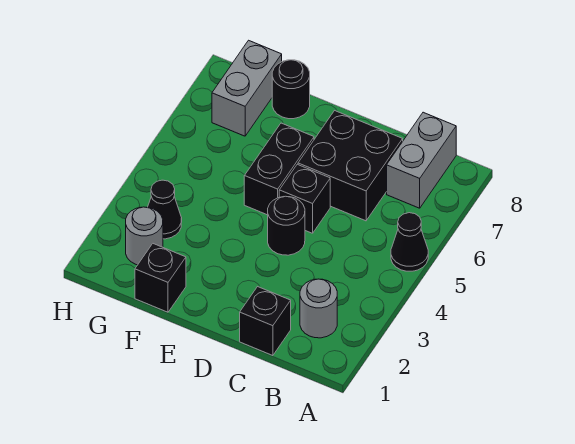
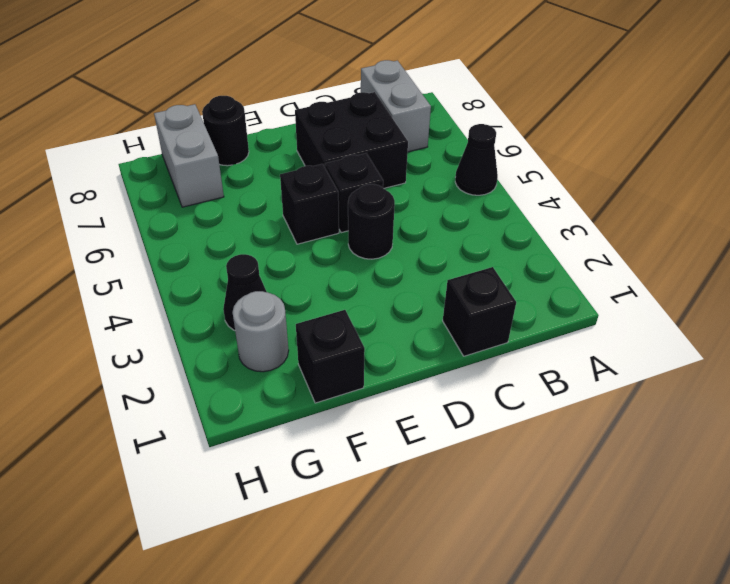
grey round brick B2 level 1 -> none
black brick E5:E6 level 1 -> black brick E5 level 1

